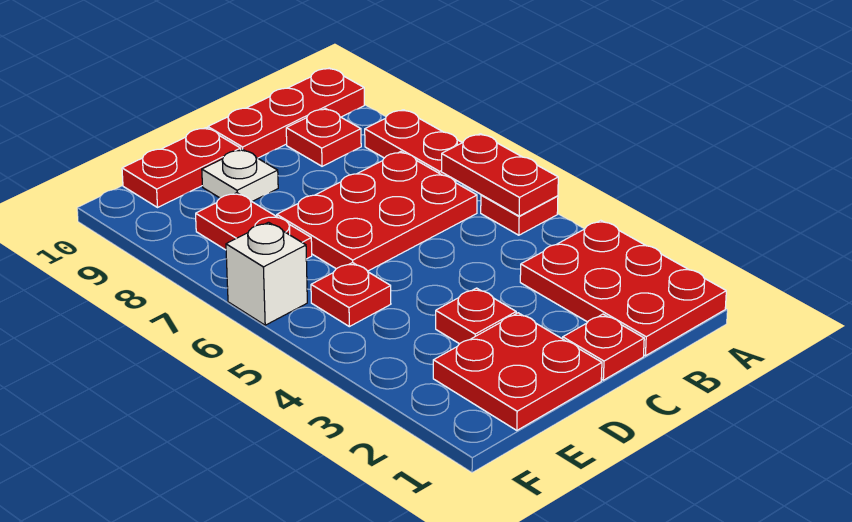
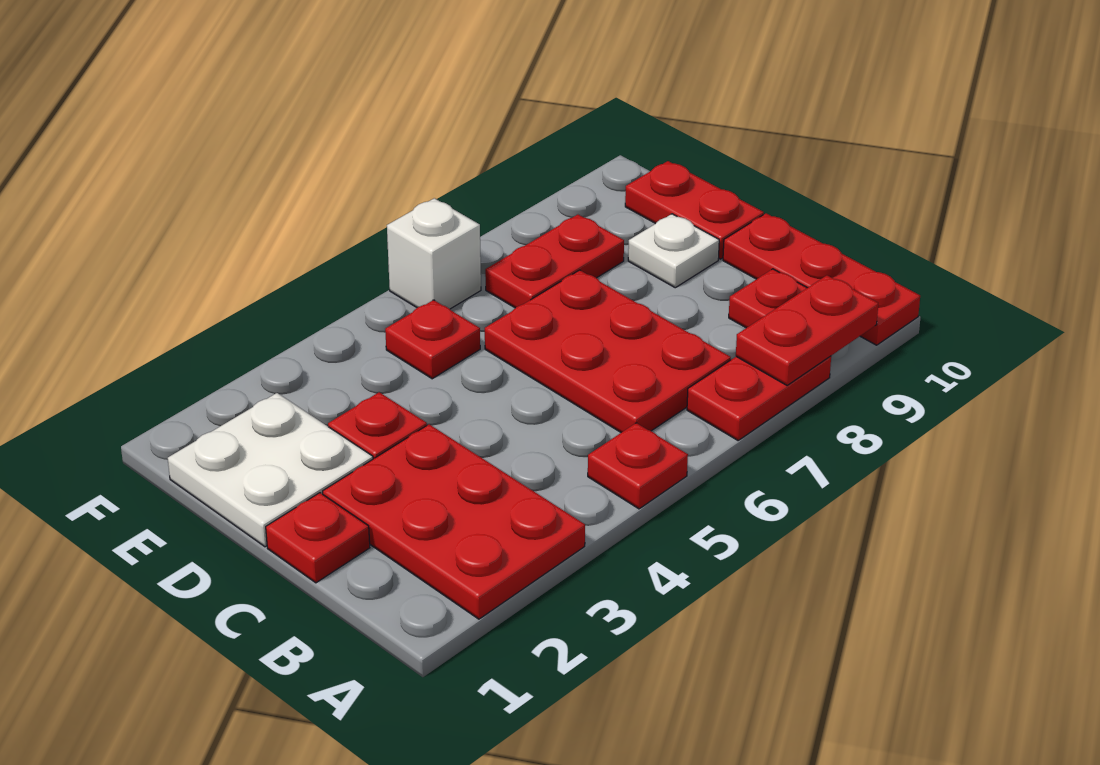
red plate A1:B3 level 1 -> red plate A2:C3 level 1
red plate A5:A6 level 2 -> red plate A8:A9 level 2
red plate D1:E2 level 1 -> white plate D1:E2 level 1

